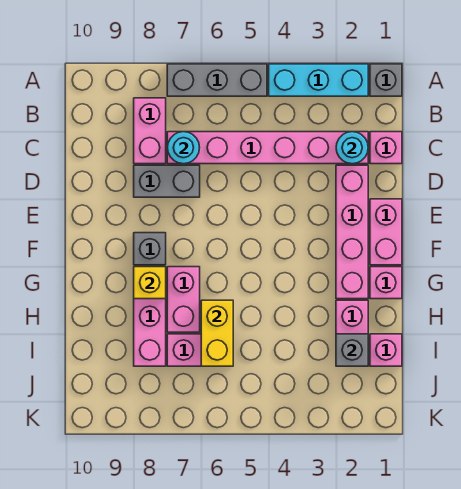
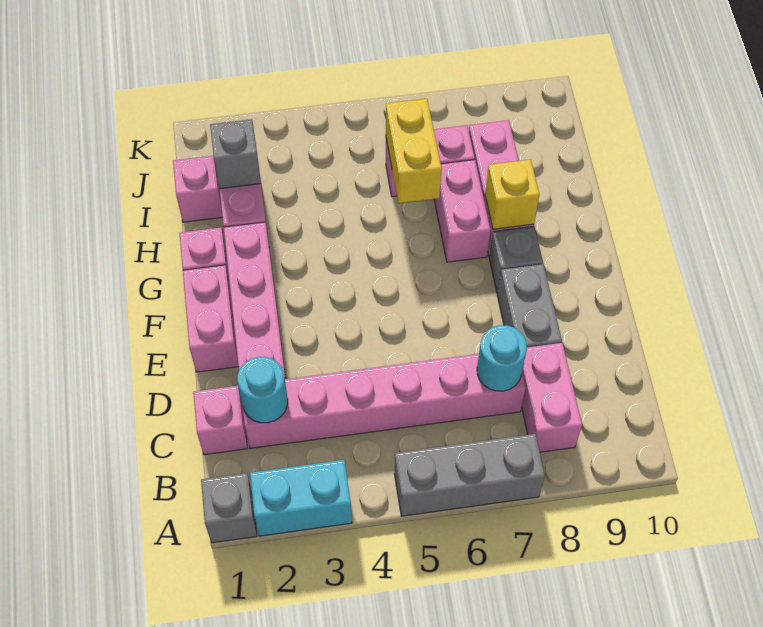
cyan brick A2:A4 level 1 -> cyan brick A2:A3 level 1
grey brick D7:D8 level 1 -> grey brick D8:E8 level 1

